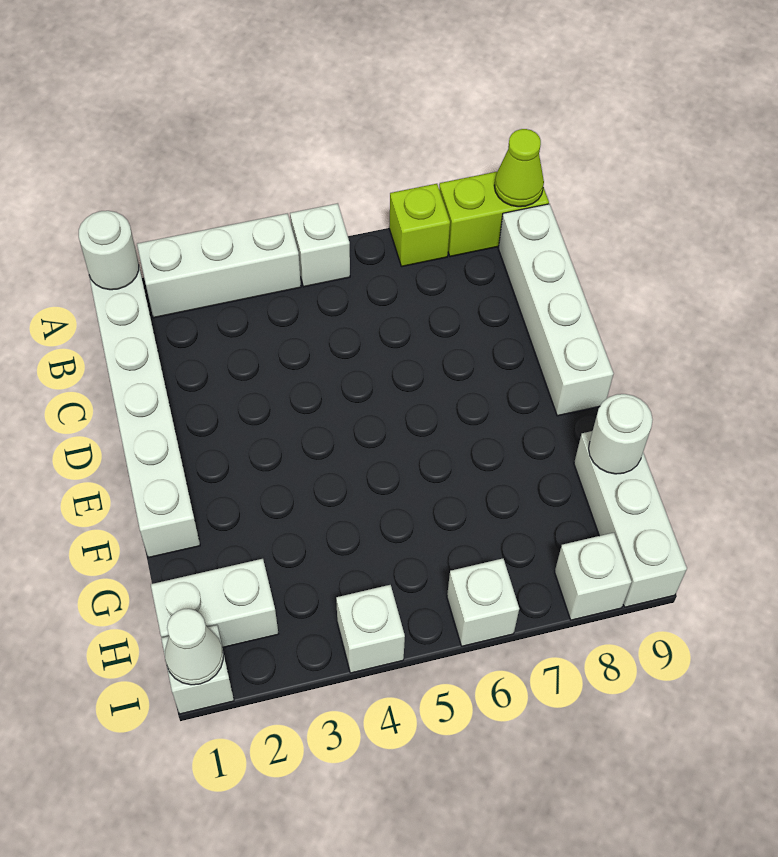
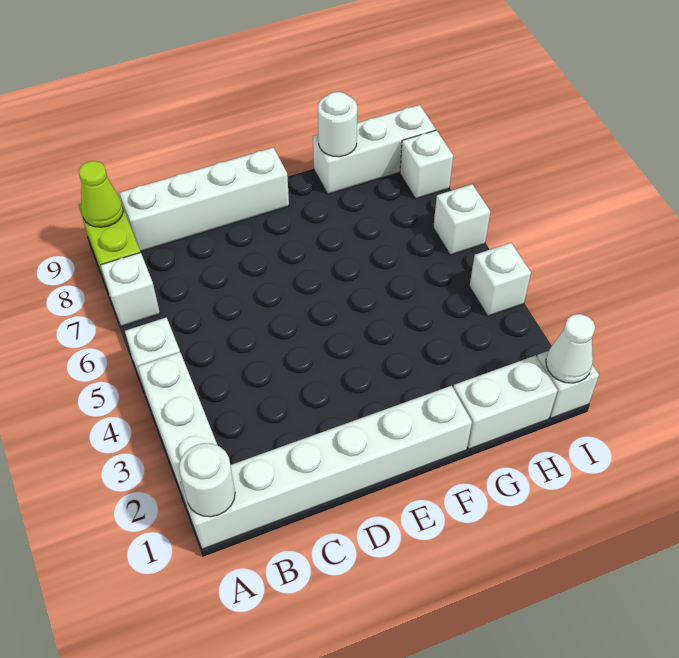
lime brick A7 level 1 -> white brick A7 level 1
white brick H1:H2 level 1 -> white brick G1:H1 level 1

